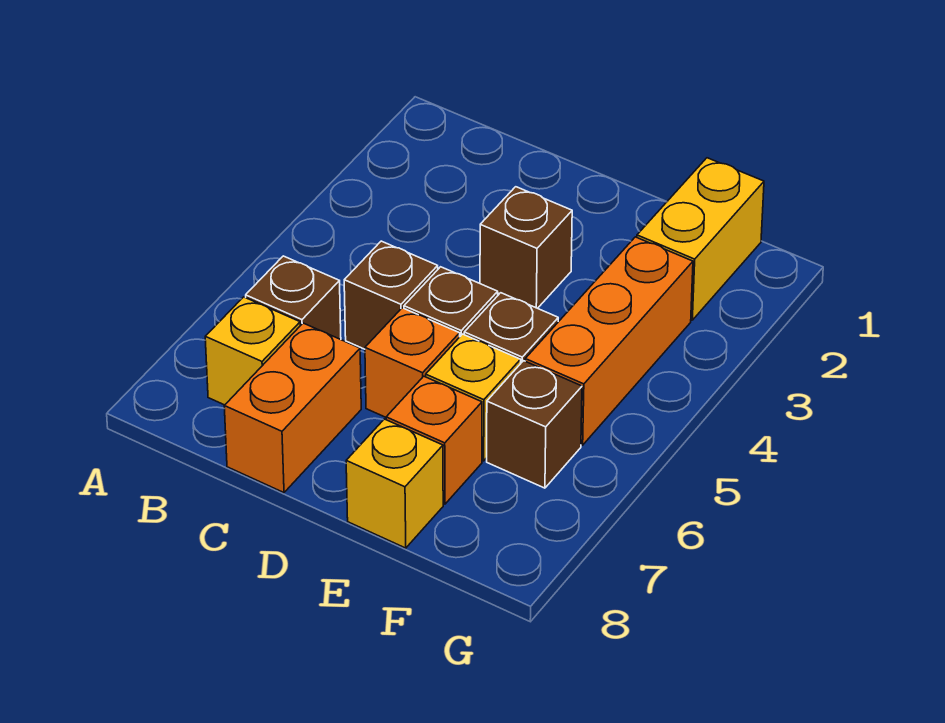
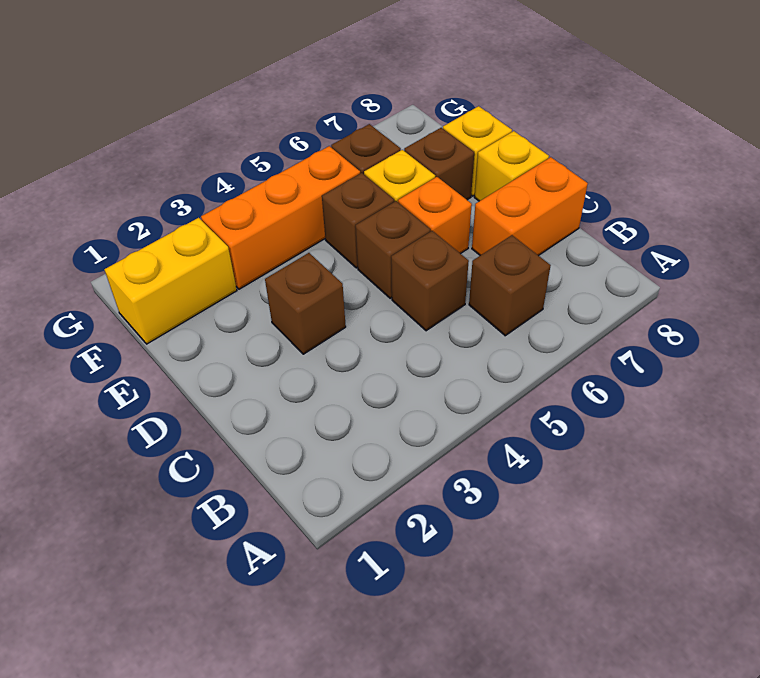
yellow brick B7 level 1 -> yellow brick D8 level 1
orange brick E7 level 1 -> brown brick E7 level 1

